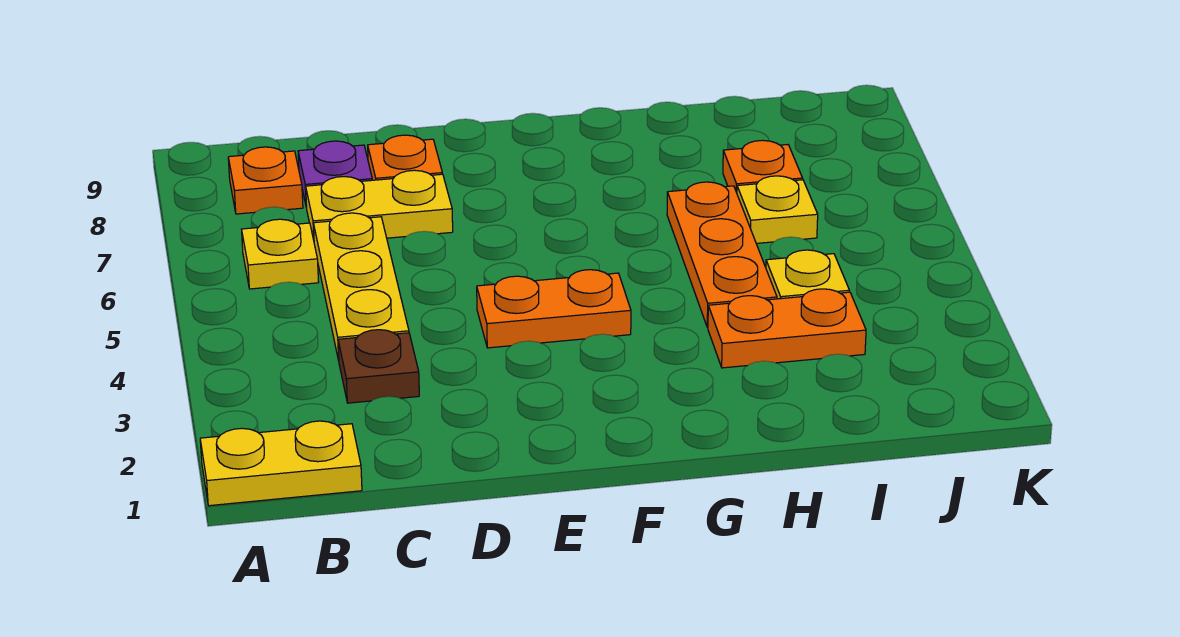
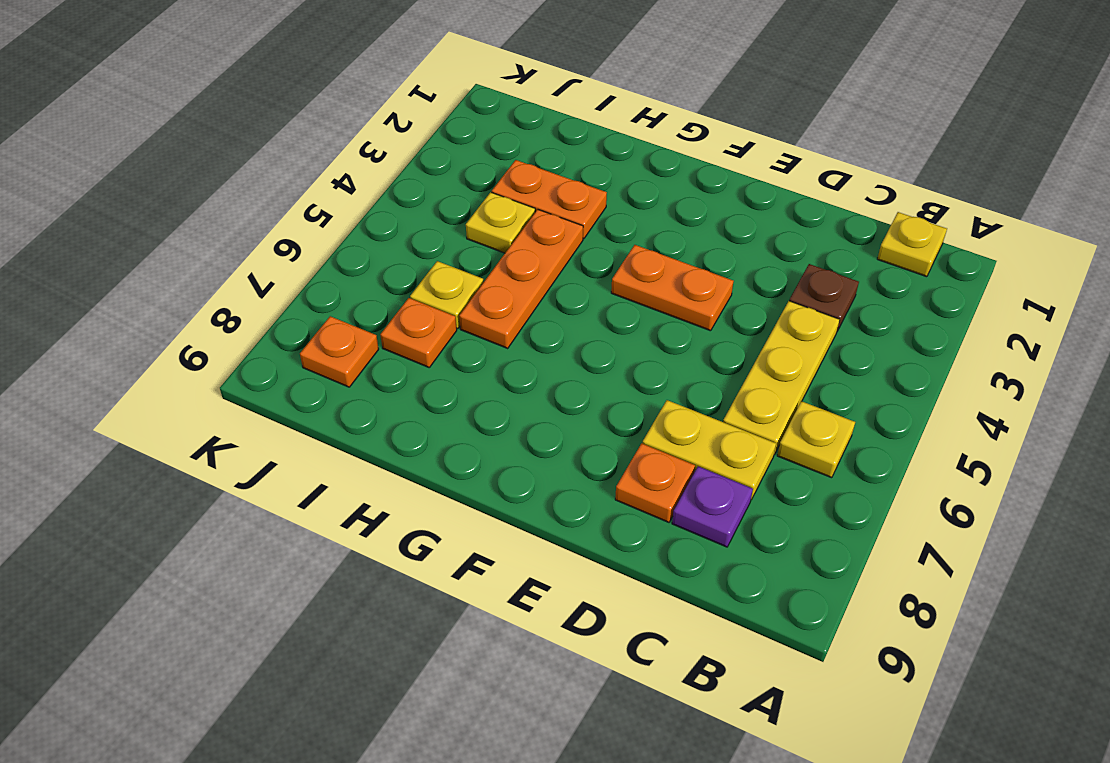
yellow plate A1:B1 level 1 -> yellow plate B1 level 1
orange plate B8 level 1 -> orange plate J8 level 1

